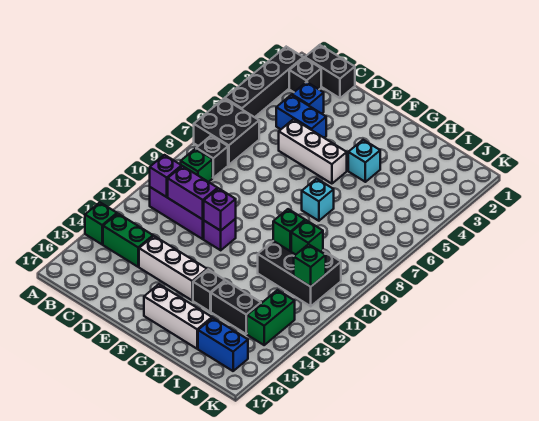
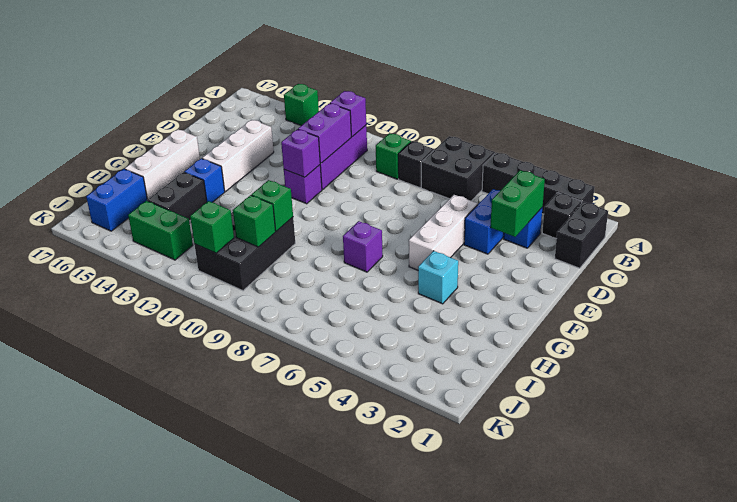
green brick B14:C14 level 1 -> green brick C3:D3 level 2
cyan brick G7 level 1 -> purple brick G7 level 1
black brick G14 level 1 -> blue brick G14 level 1

